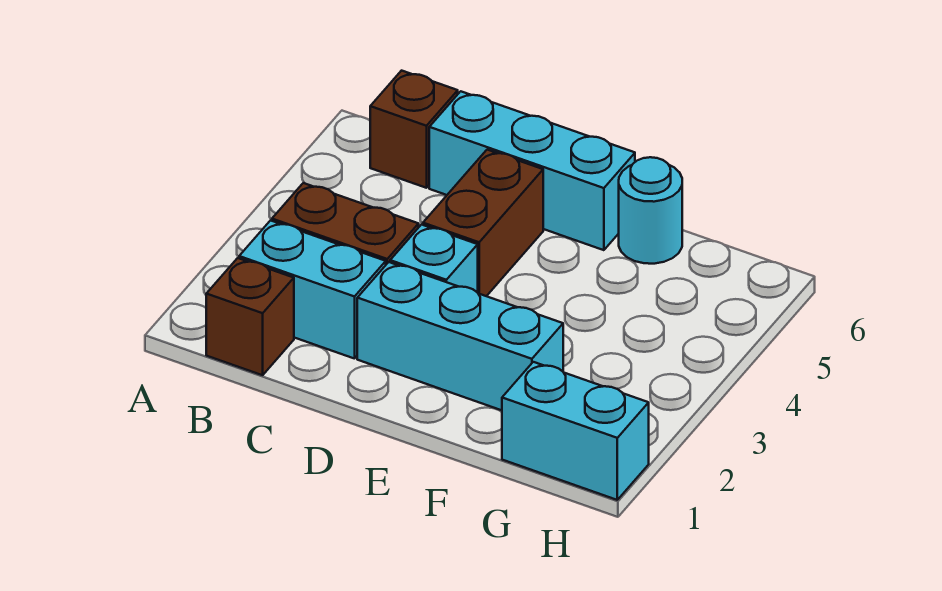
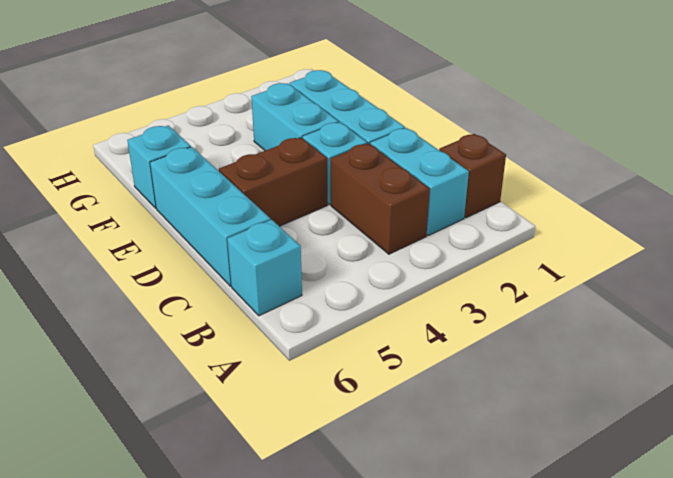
brown brick B6 level 1 -> cyan brick B6 level 1
cyan round brick F6 level 1 -> cyan brick F6 level 1
cyan brick G1:H1 level 1 -> cyan brick E3:F3 level 1

